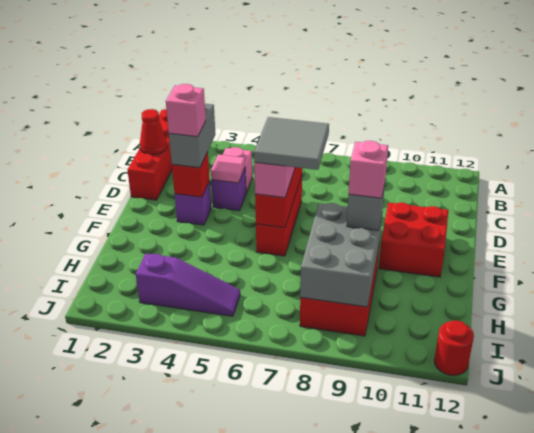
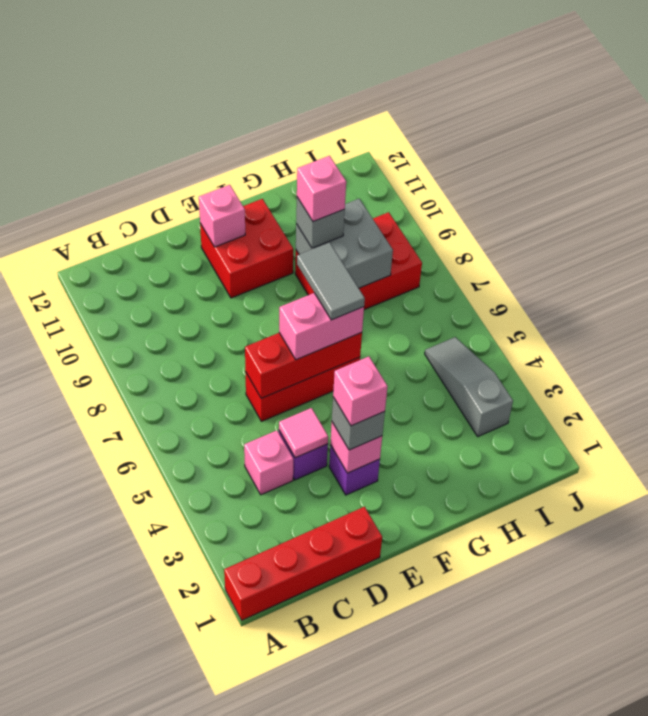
red cone C1 level 2 -> none
grey brick D3:E3 level 3 -> grey brick E3 level 3
red brick E3 level 2 -> pink brick E3 level 2
grey tile E6:F7 level 4 -> grey tile F6:F7 level 4
none -> pink brick E11 level 2
grey brick G8:I9 level 2 -> grey brick G8:H9 level 2
purple slope I3:I5 level 1 top 3 -> grey slope I3:I5 level 1 top 3
red round brick J12 level 1 -> none

